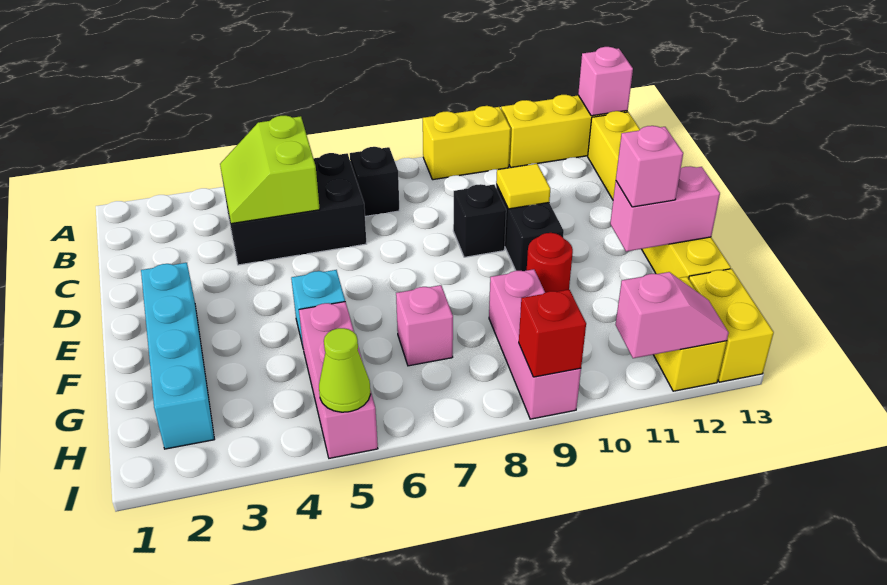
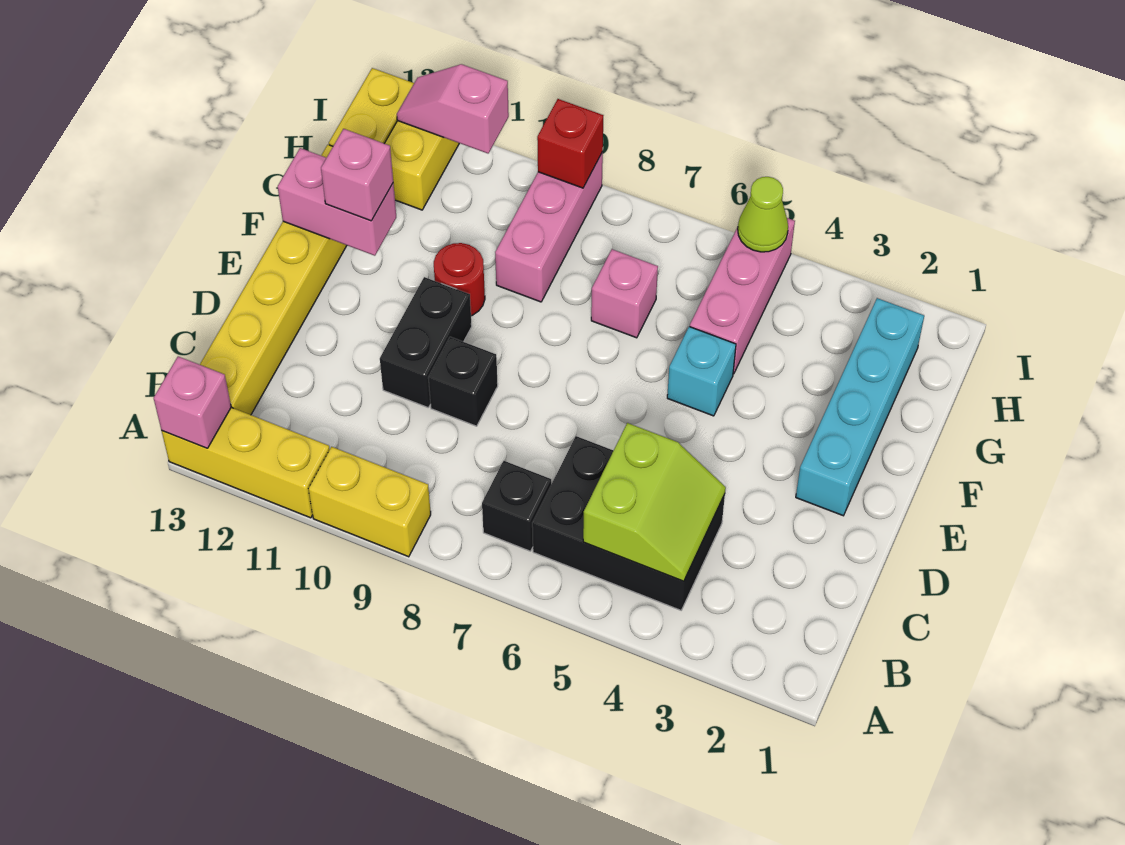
yellow tile D10 level 2 -> none

